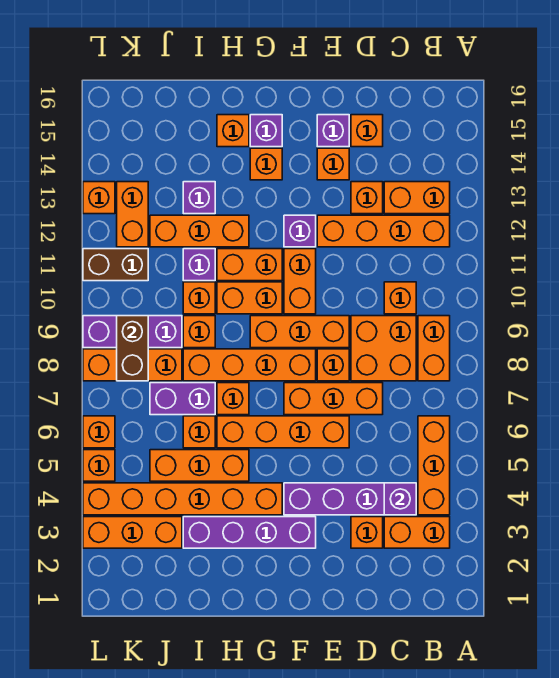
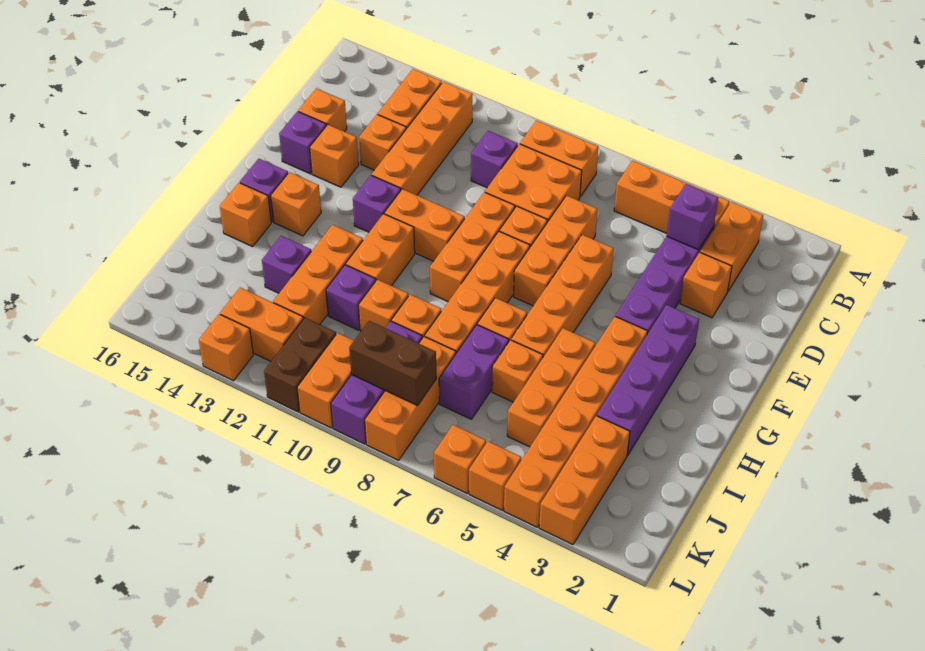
orange brick C10 level 1 -> purple brick C10 level 1
orange brick G10:H10 level 1 -> orange brick K10:L10 level 1

